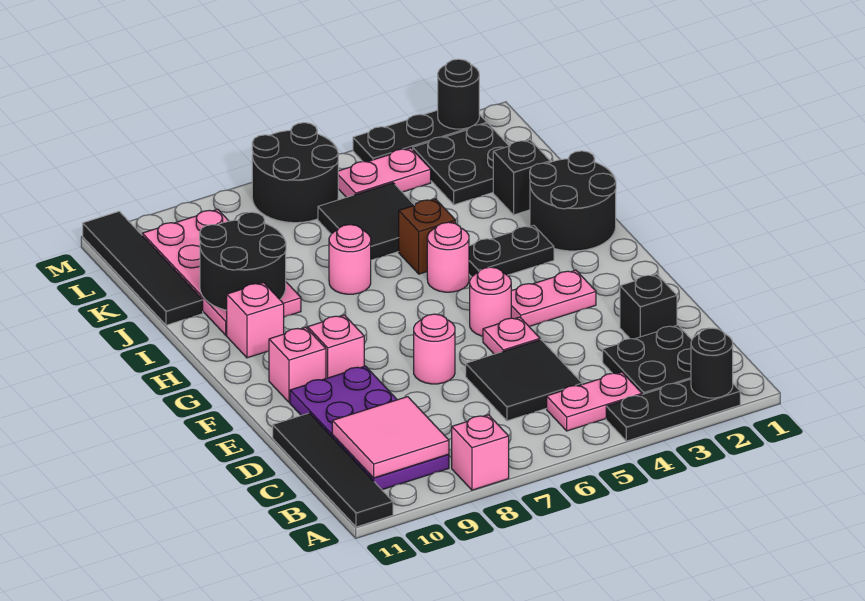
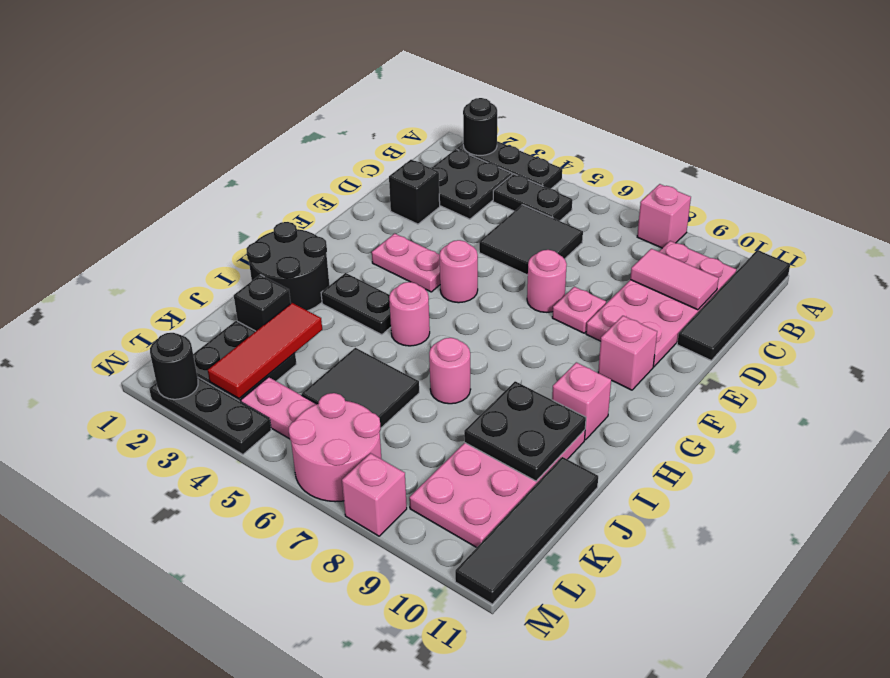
pink plate B4:B5 level 1 -> black plate B4:B5 level 1
purple plate B9:E10 level 1 -> pink plate B9:E10 level 1
pink tile B9:C10 level 2 -> pink tile C9:C10 level 2
pink plate E5 level 1 -> pink plate E8 level 1
pink brick F9 level 1 -> pink brick M8 level 1
brown brick I5 level 1 -> none
black round brick I9:J10 level 2 -> black plate I9:J10 level 2
none -> red tile J3:L3 level 2
black round brick L6:M7 level 1 -> pink round brick L6:M7 level 1

